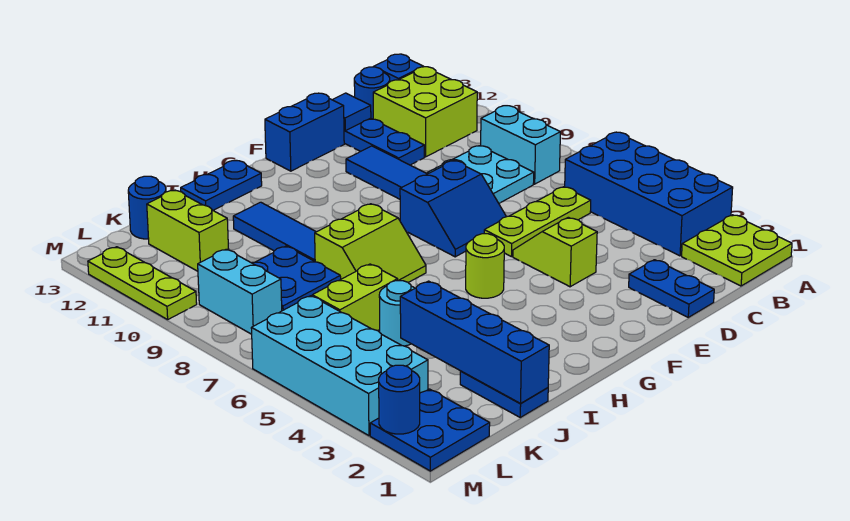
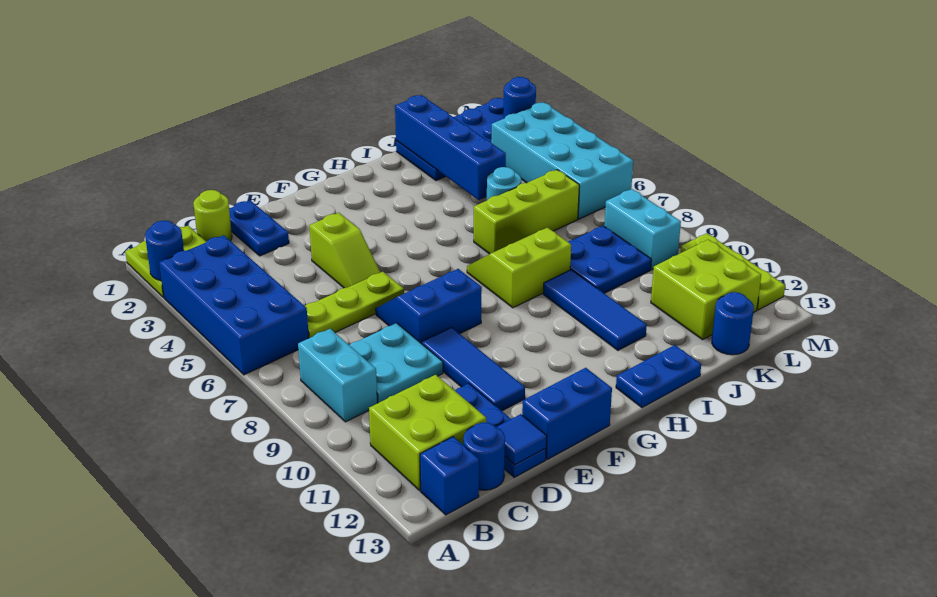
none -> blue round brick A2 level 2
lime round brick G5 level 1 -> lime round brick C1 level 1
lime brick J6:K6 level 1 -> lime brick I6:K6 level 1
lime brick K11:K12 level 1 -> lime brick K11:L12 level 1

